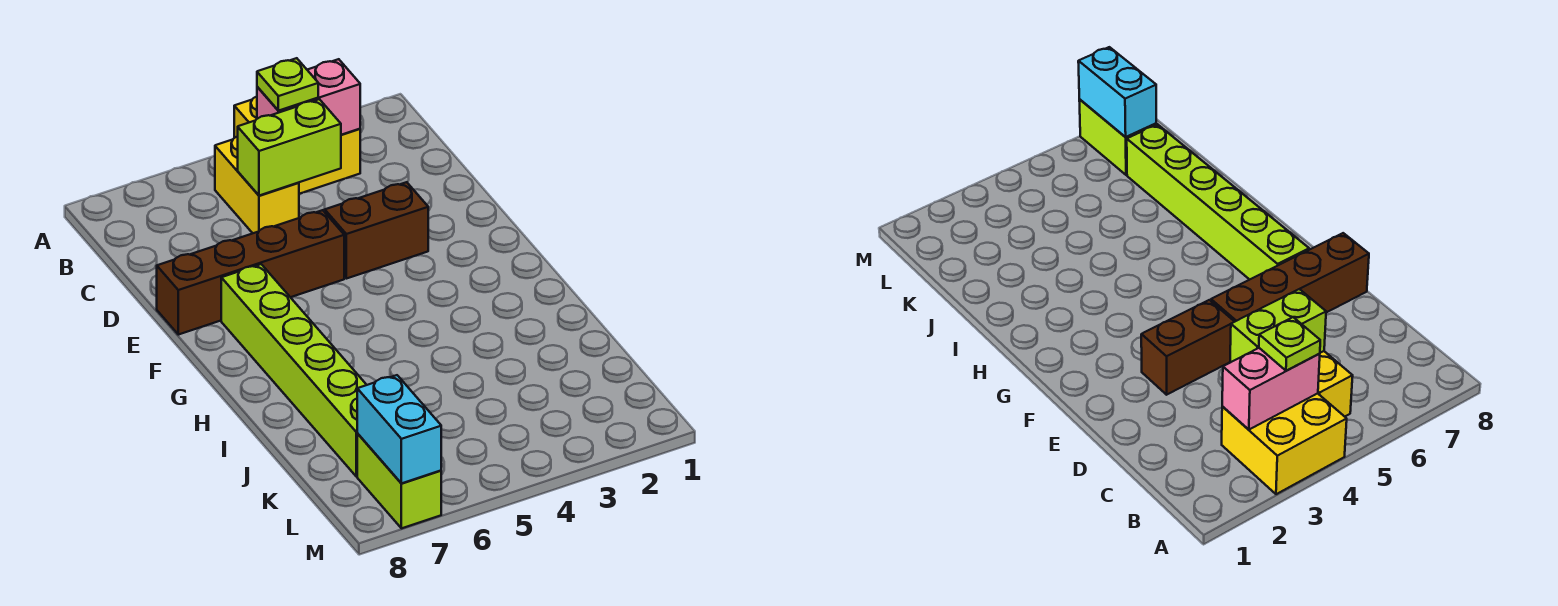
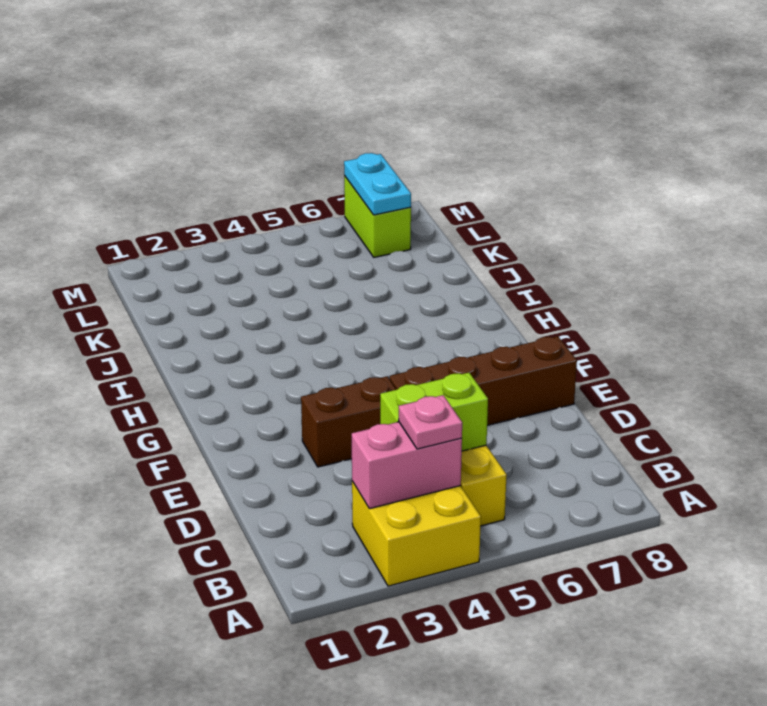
lime plate B4 level 3 -> pink plate B4 level 3
lime brick F7:K7 level 1 -> none
cyan brick L7:M7 level 2 -> cyan plate L7:M7 level 2

